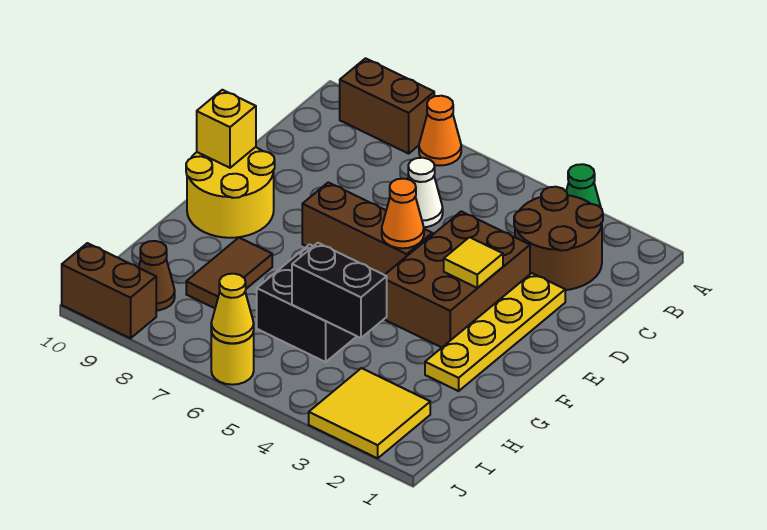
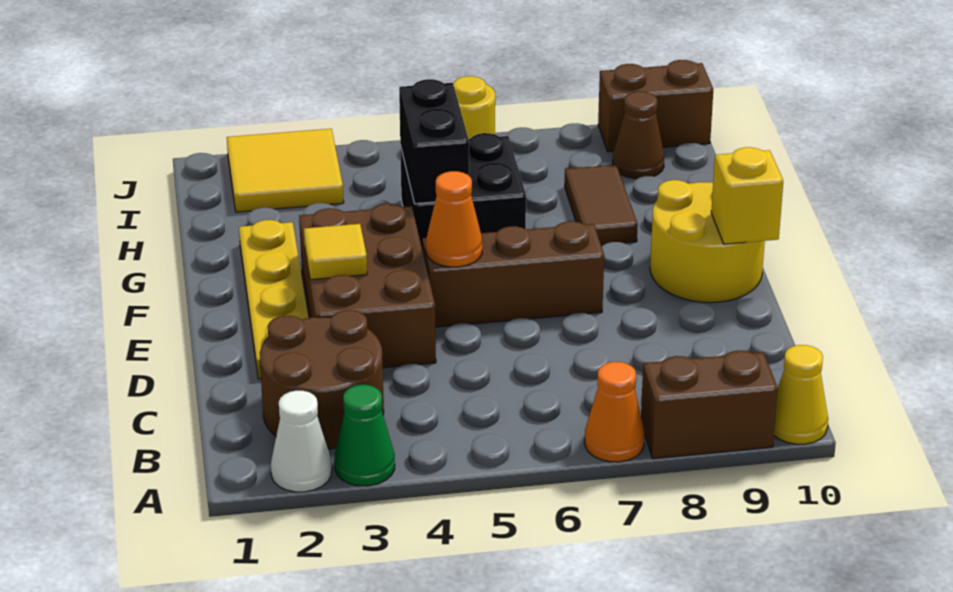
white cone C6 level 1 -> white cone A2 level 1
black brick H4:H5 level 2 -> black brick G5:H5 level 2
yellow cone J6 level 2 -> yellow cone A10 level 1

